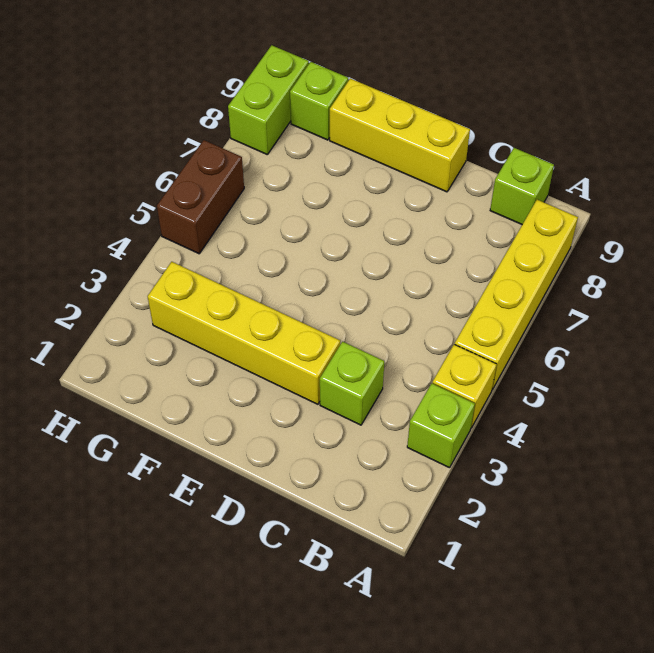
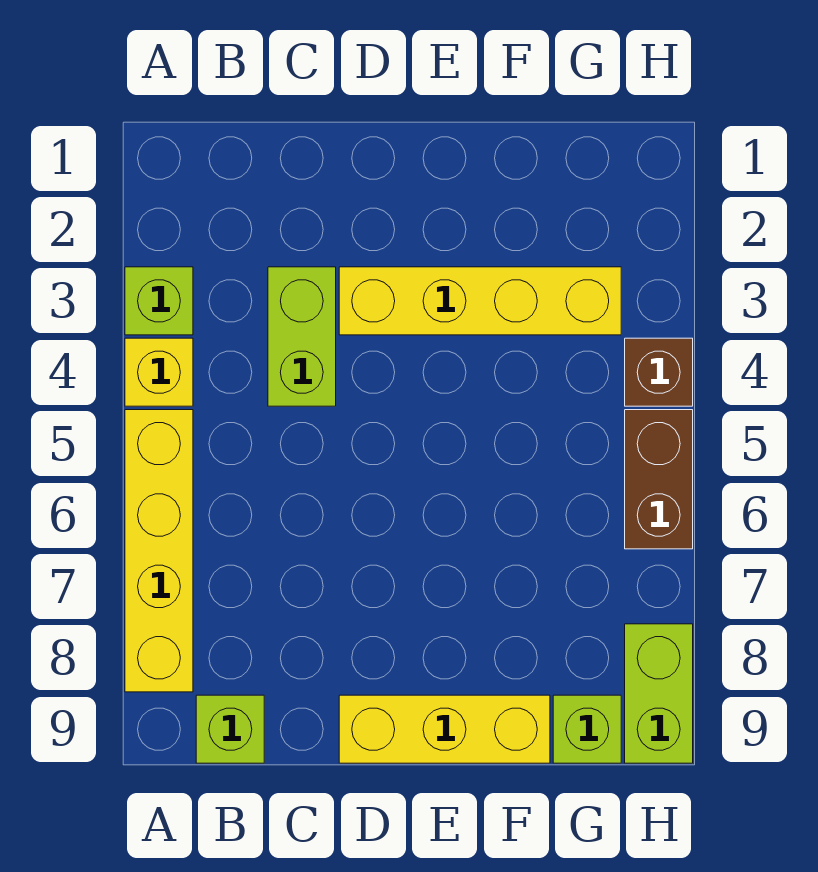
lime brick C3 level 1 -> lime brick C3:C4 level 1
none -> brown brick H4 level 1

